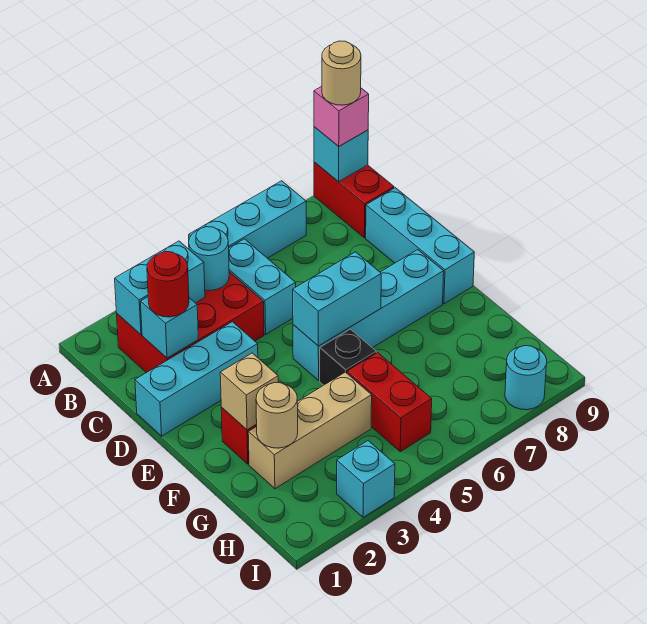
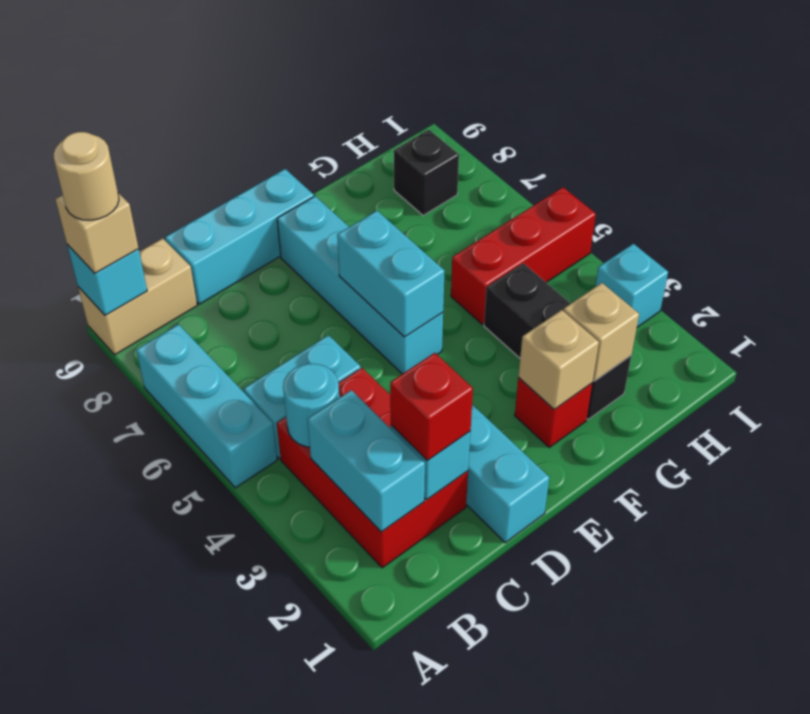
red brick A9:B9 level 1 -> tan brick A9:B9 level 1
pink brick A9 level 3 -> tan brick A9 level 3
red round brick C2 level 3 -> red brick C2 level 3
black brick F5 level 1 -> black brick H8 level 1
tan brick G2:G4 level 1 -> black brick G2:G4 level 1
tan round brick G2 level 2 -> tan brick G2 level 2
red brick G5:H5 level 1 -> red brick G5:I5 level 1
cyan round brick I8 level 1 -> none

